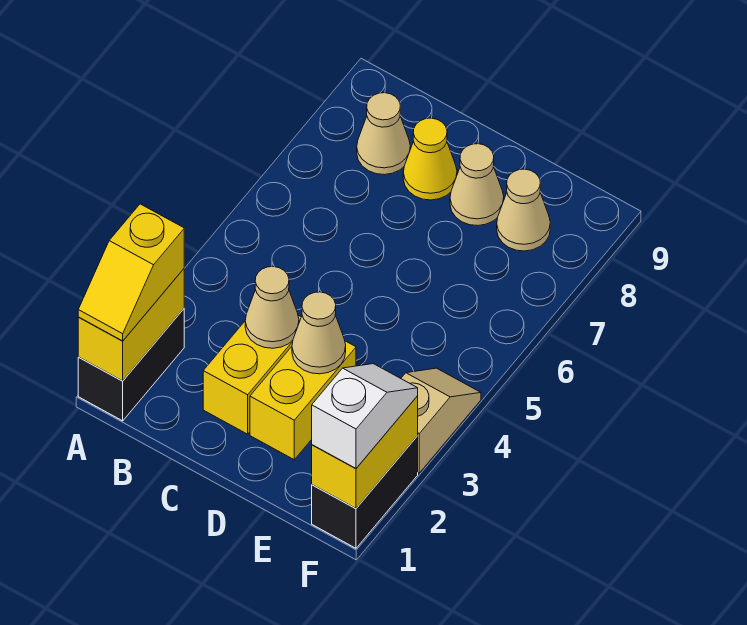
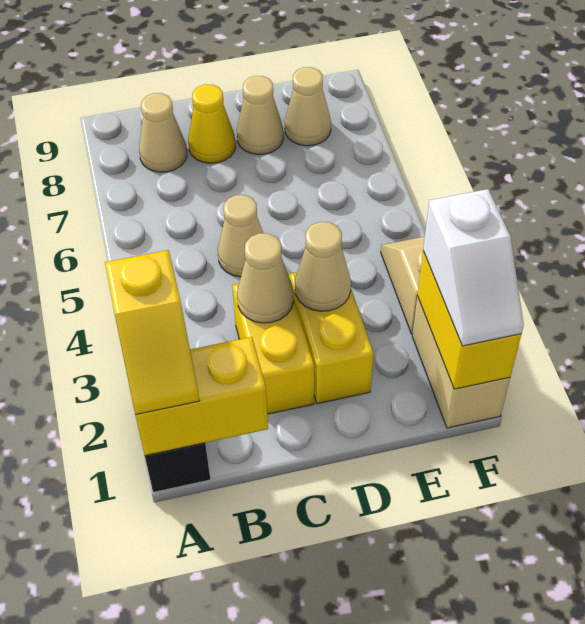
yellow brick A1:A2 level 2 -> yellow brick A1:B1 level 2
none -> tan cone C5 level 1
black brick F1:F2 level 1 -> tan brick F1:F2 level 1
white slope F1:F2 level 3 top 1 -> white slope F1:F2 level 3 top 2

